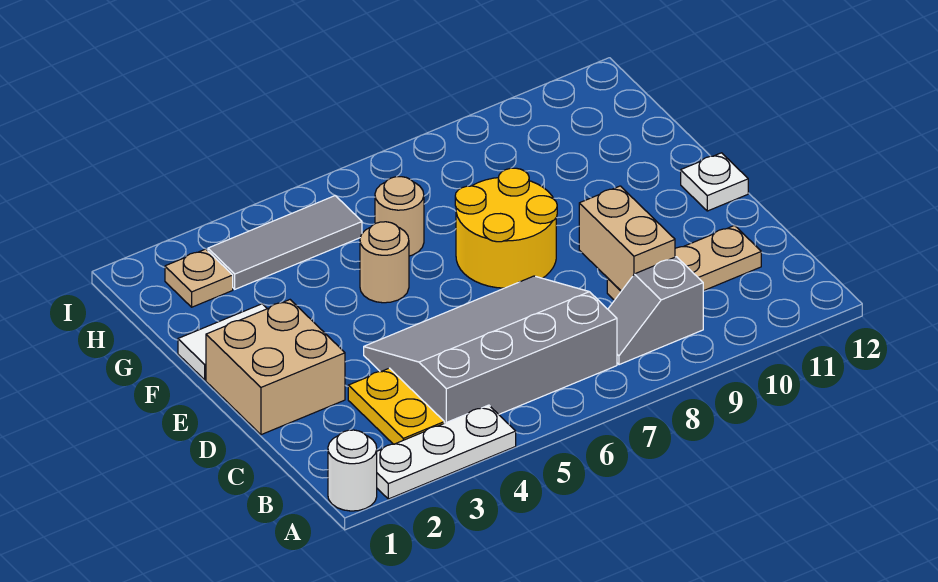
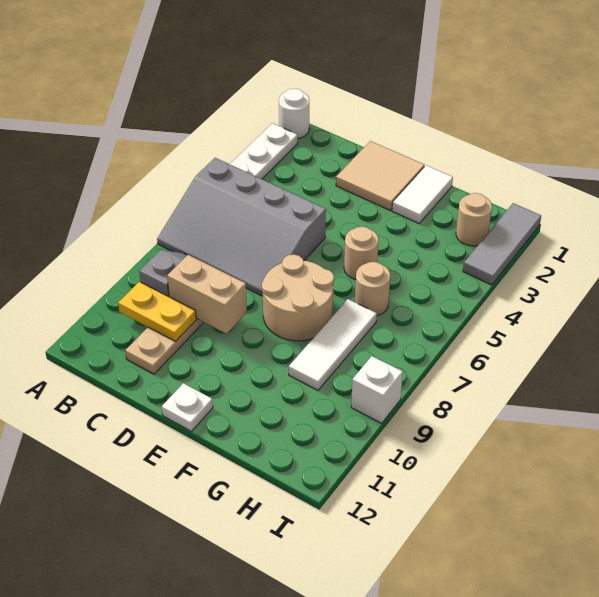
yellow plate B3:C3 level 1 -> yellow plate B10:C10 level 2
grey slope B4:D7 level 1 top B -> grey slope A5:D7 level 1 top 5
tan brick D1:E2 level 1 -> tan tile D1:E2 level 1
yellow round brick E7:F8 level 1 -> tan round brick E7:F8 level 1
none -> white tile G7:G9 level 1
tan plate H2 level 1 -> tan round brick H2 level 1
grey tile H3:H5 level 1 -> grey tile I1:I3 level 1
none -> white brick I9 level 1

